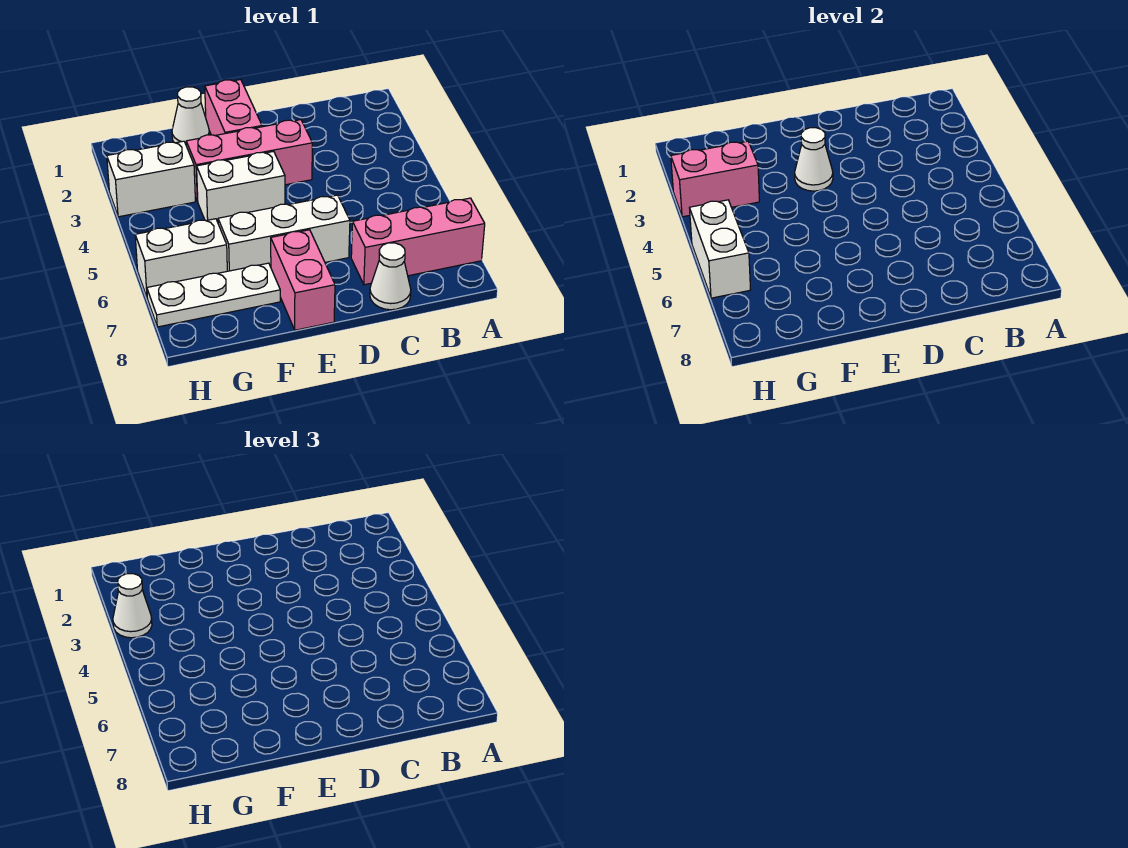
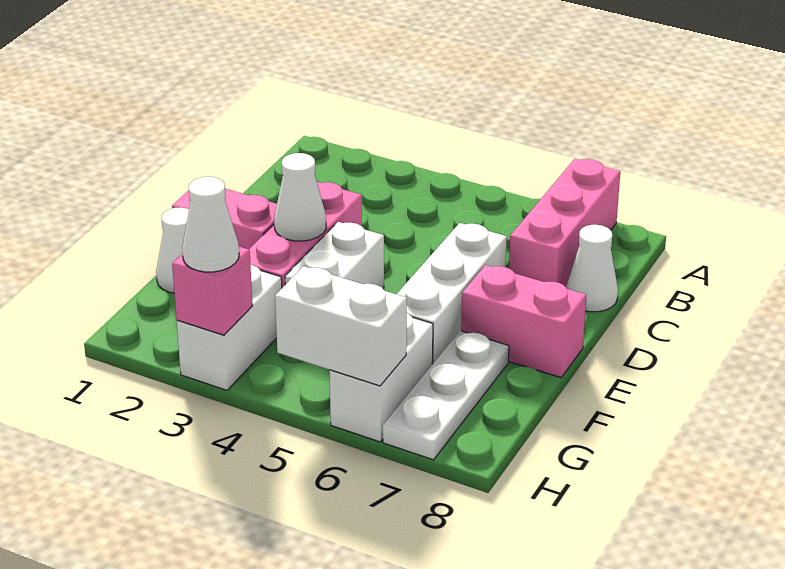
pink brick G3:H3 level 2 -> pink brick H3 level 2

